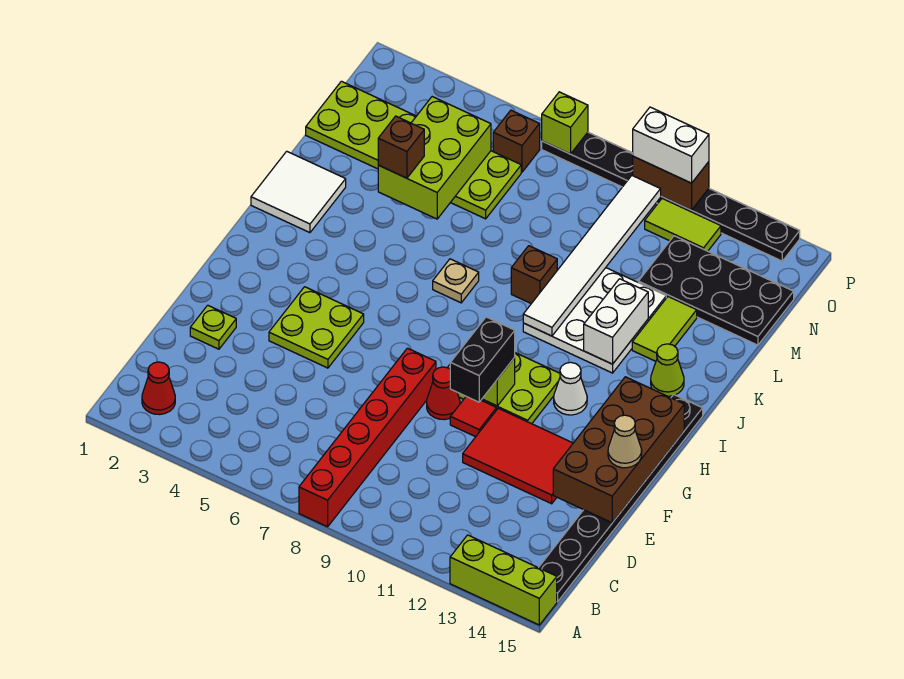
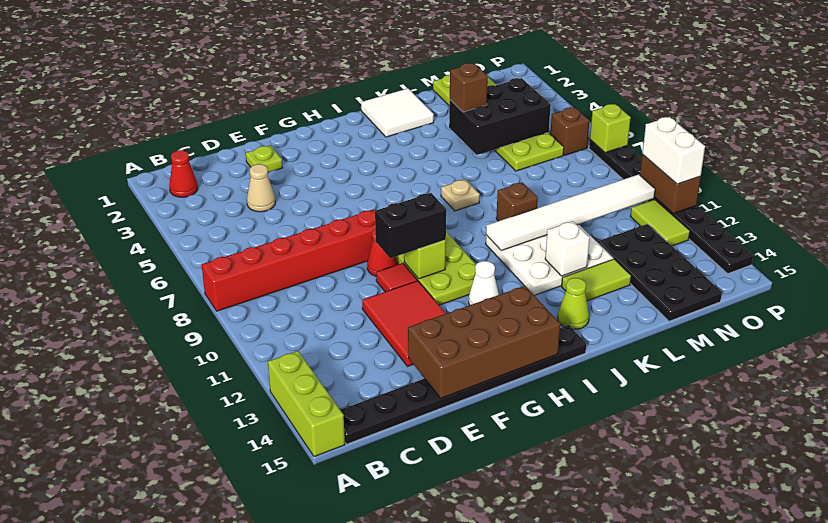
lime plate F4:G5 level 1 -> none
tan cone F15 level 3 -> tan cone D4 level 1
white brick J12:K12 level 2 -> white brick K12 level 2
lime brick L4:N5 level 2 -> black brick L4:N5 level 2

